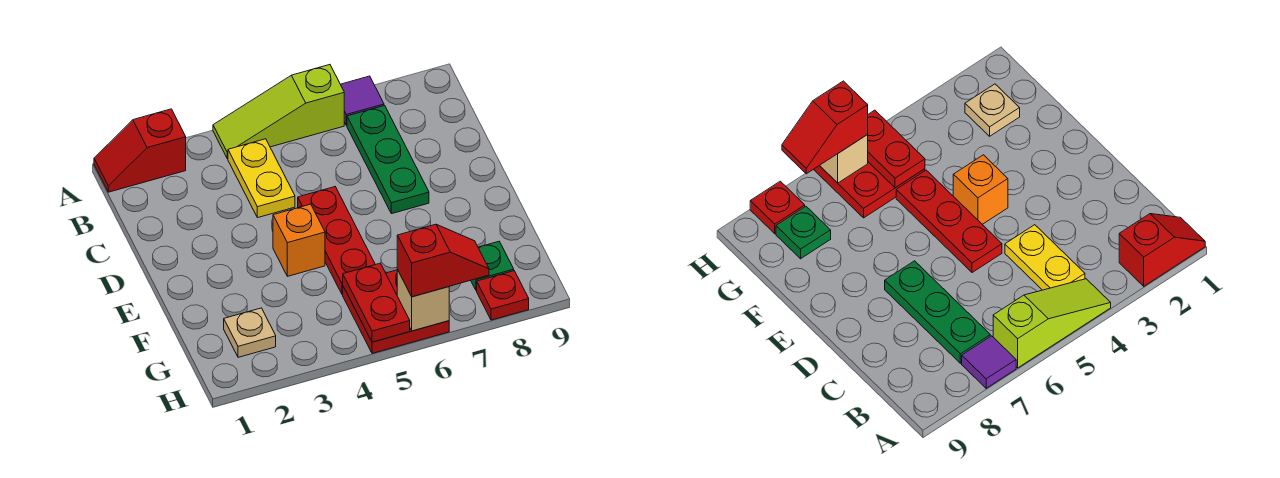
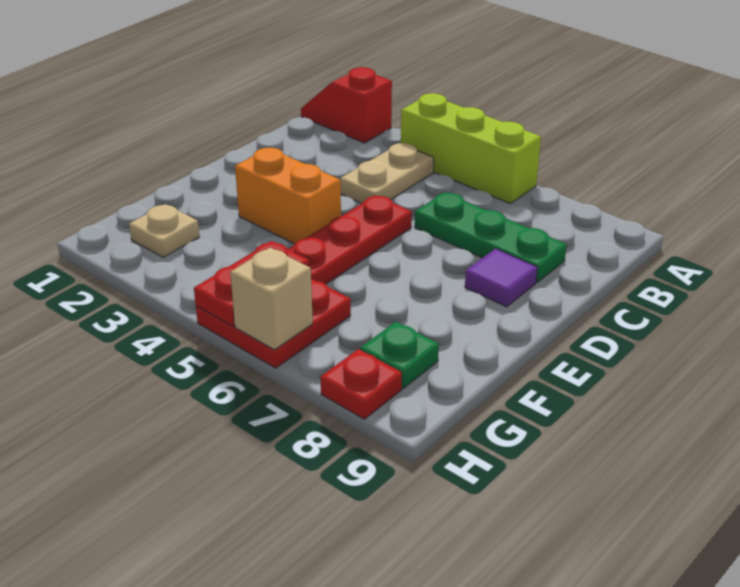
lime slope A4:A6 level 1 top 6 -> lime brick A4:A6 level 1
purple tile A7 level 1 -> purple tile D8 level 1
yellow plate B4:C4 level 1 -> tan plate B4:C4 level 1
green plate B7:D7 level 1 -> green plate C6:C8 level 1
orange brick E4 level 1 -> orange brick E3:E4 level 1
red slope H6:H7 level 3 top 6 -> none

